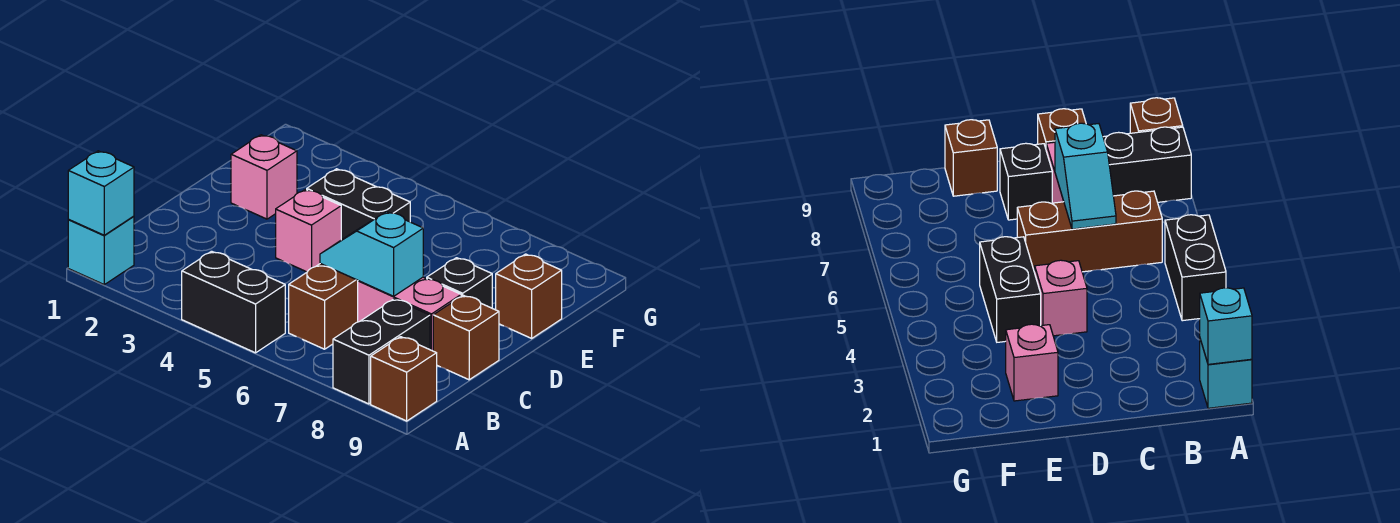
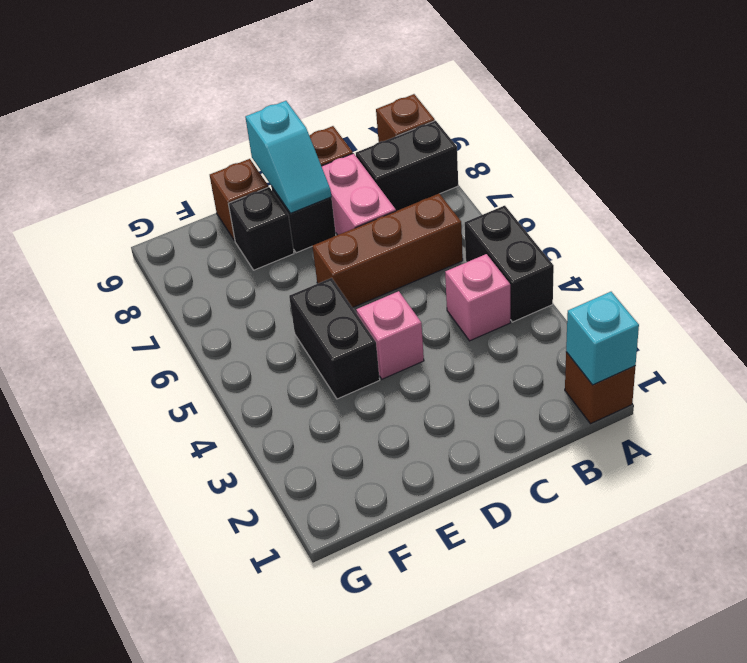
cyan brick A1 level 1 -> brown brick A1 level 1
cyan slope C6:C7 level 2 top 7 -> cyan slope D8:D9 level 2 top 9
pink brick E2 level 1 -> pink brick B4 level 1
none -> black brick E8 level 1

